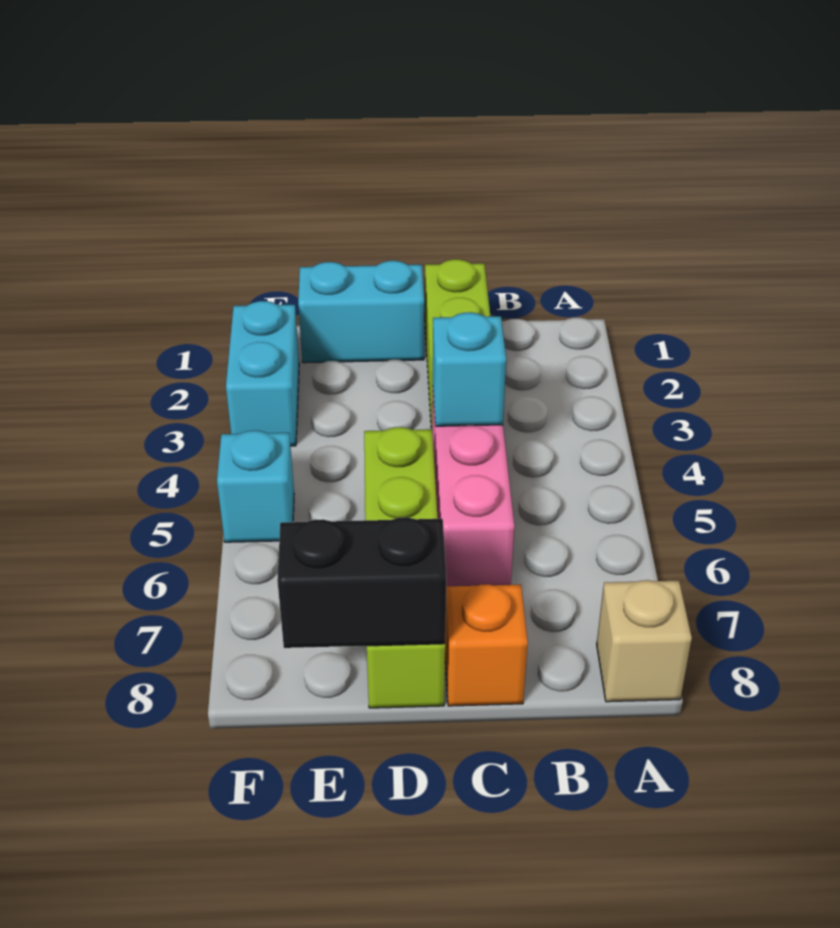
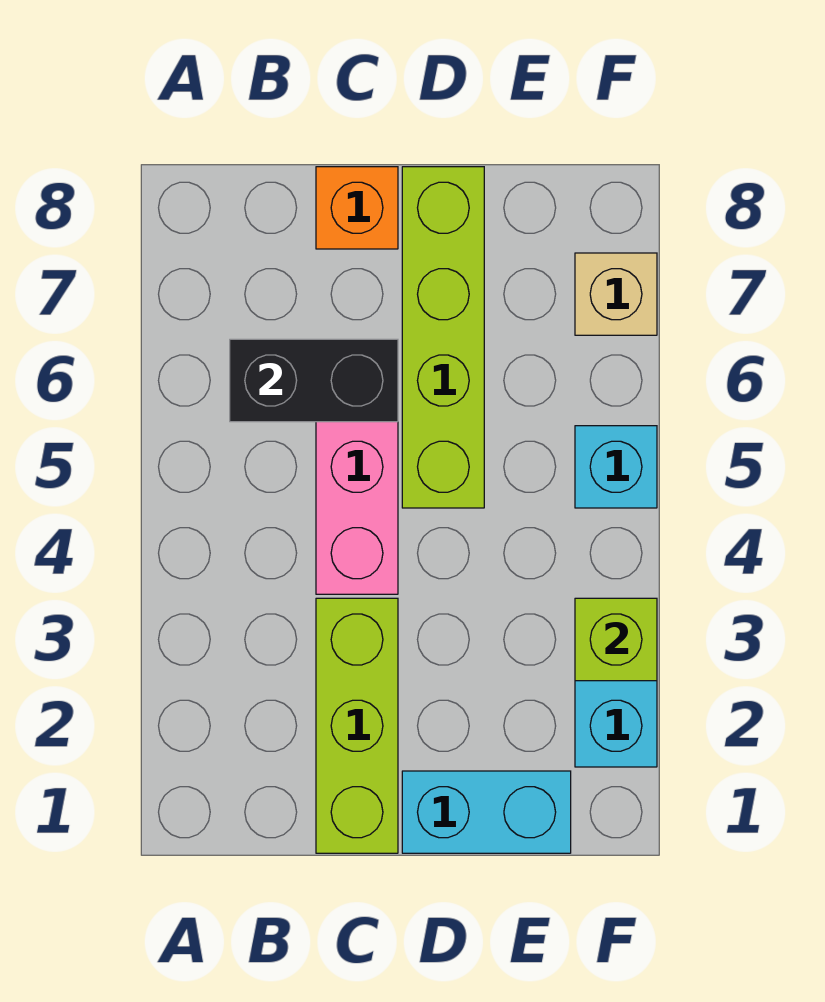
tan brick A8 level 1 -> tan brick F7 level 1
cyan brick C4 level 2 -> none
black brick D8:E8 level 2 -> black brick B6:C6 level 2
none -> lime brick F3 level 2

